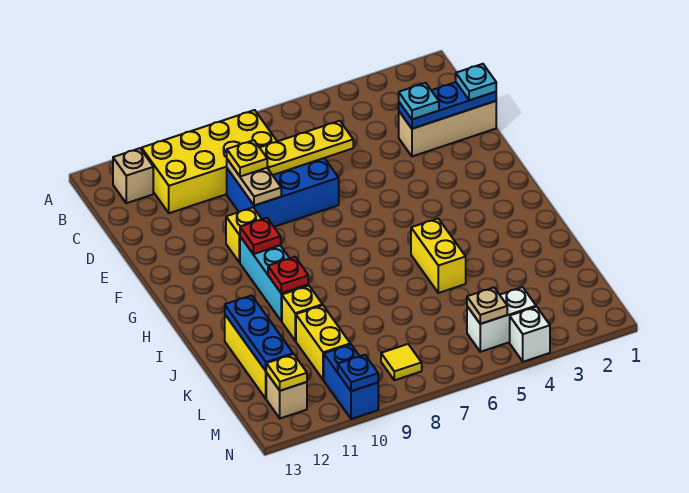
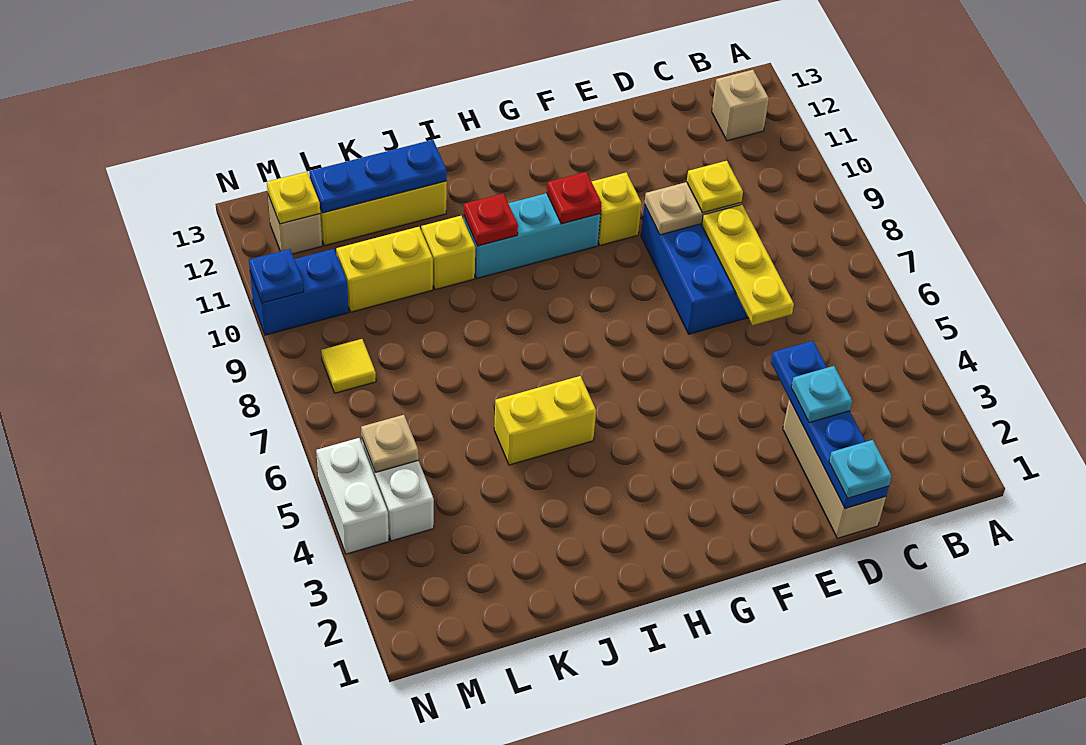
yellow brick B8:C11 level 1 -> none
blue plate D1:D3 level 2 -> blue plate D1:D4 level 2
white brick N4 level 1 -> white brick N4:N5 level 1

